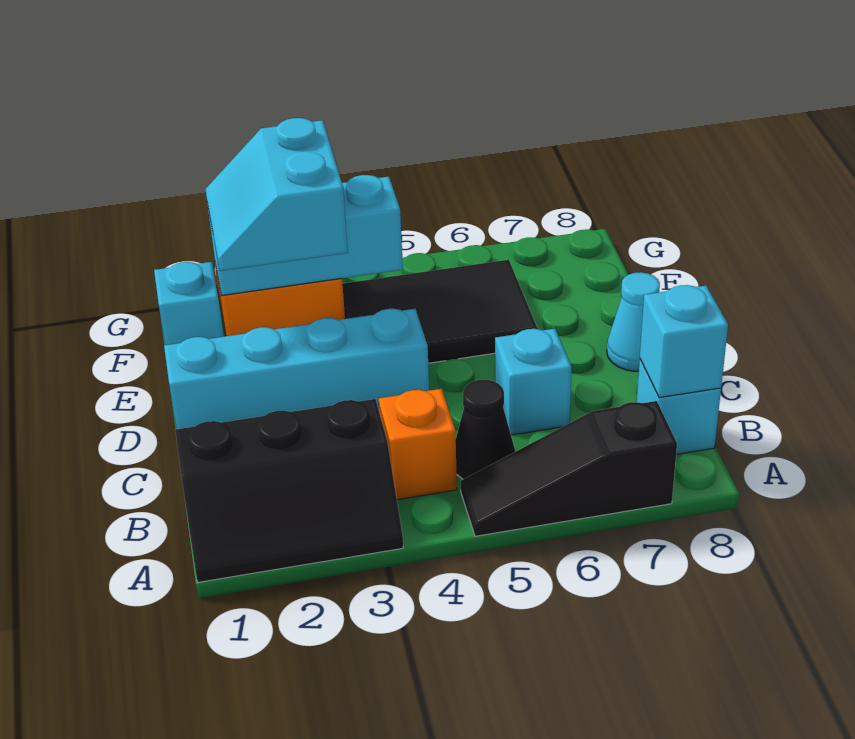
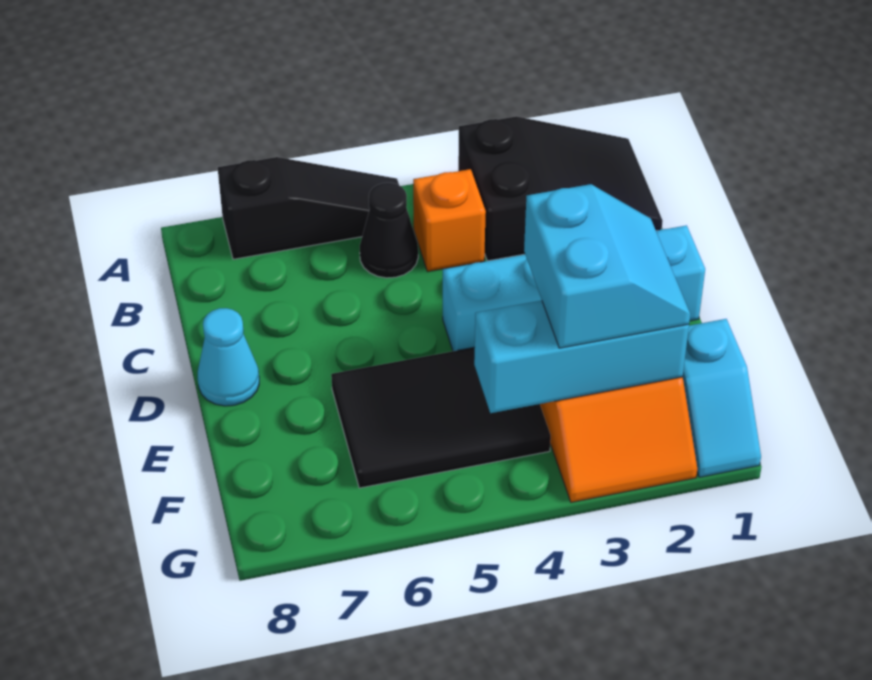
black slope A1:B3 level 1 top B -> black slope A1:B3 level 1 top 3
cyan brick B8 level 1 -> none
cyan brick B8 level 2 -> none
cyan brick C6 level 1 -> none

